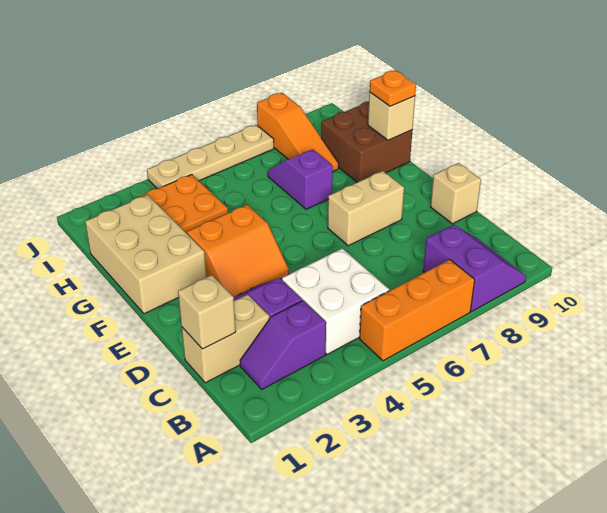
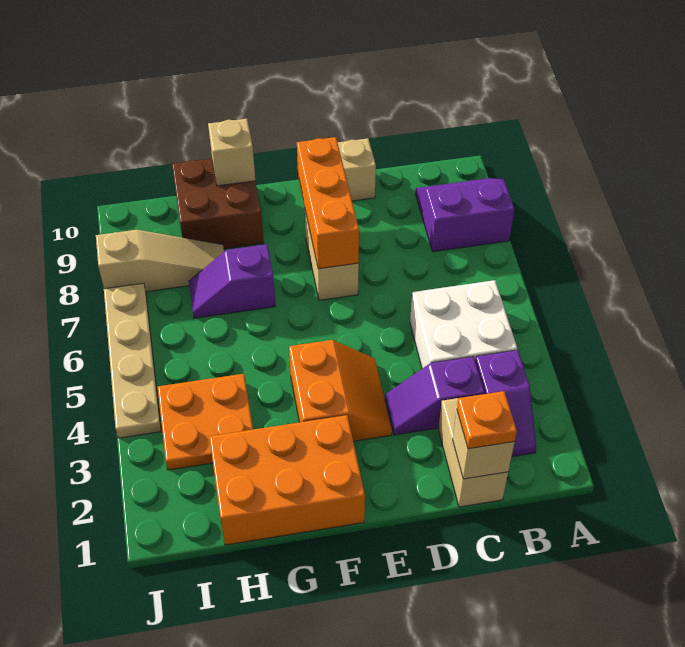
orange brick A5:A7 level 1 -> orange brick E7:E9 level 2
tan brick F1:H2 level 1 -> orange brick F1:H2 level 1
orange plate G10 level 3 -> orange plate C1 level 3
orange slope H8:J8 level 1 top J -> tan slope H8:J8 level 1 top J

